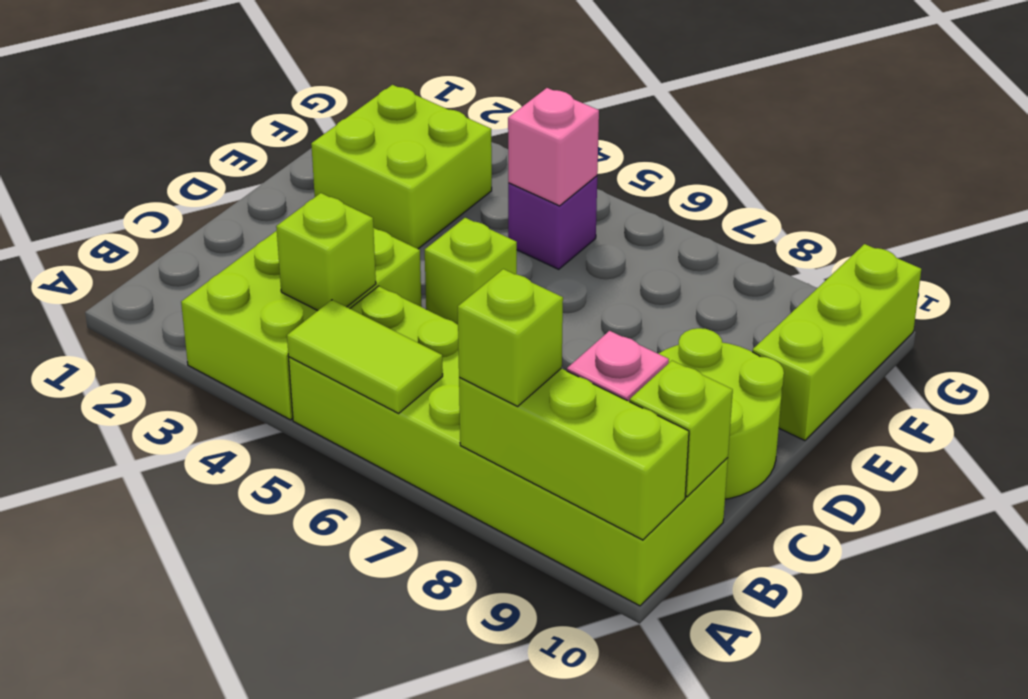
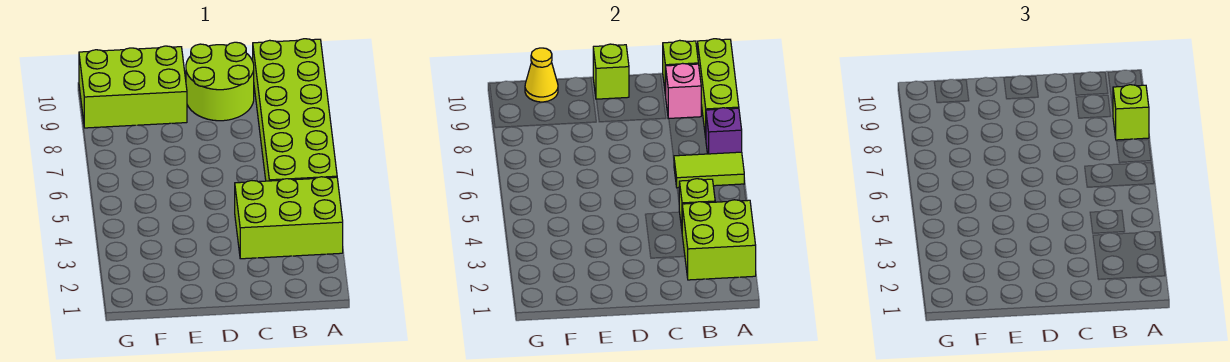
lime tile A5:A6 level 2 -> lime tile A6:B6 level 2
lime brick D5 level 1 -> lime brick D10 level 2
lime brick E2:F3 level 1 -> lime brick A2:B3 level 2
lime brick E10:G10 level 1 -> lime brick E9:G10 level 1
purple brick F5 level 1 -> purple brick A7 level 2
pink brick F5 level 2 -> none
none -> yellow cone F10 level 2

